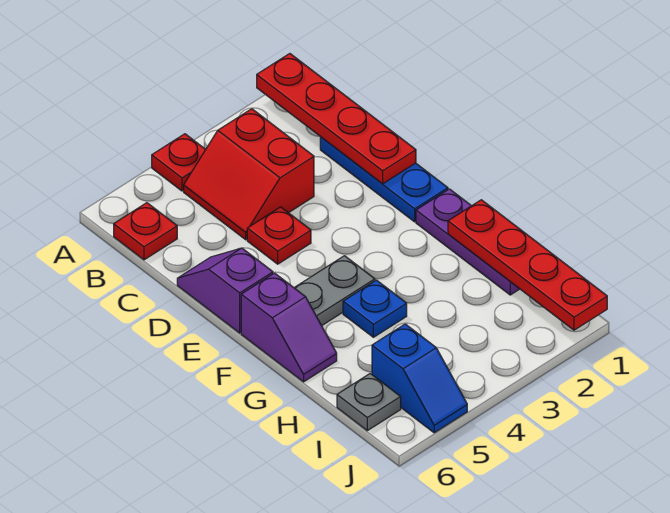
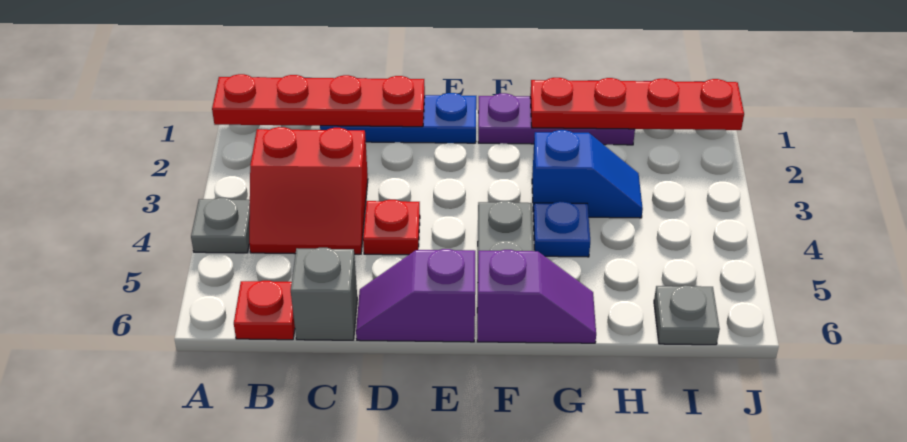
red plate A4 level 1 -> grey plate A4 level 1
none -> grey brick C6 level 1
blue slope I5:J5 level 1 top I -> blue slope G3:H3 level 1 top G

